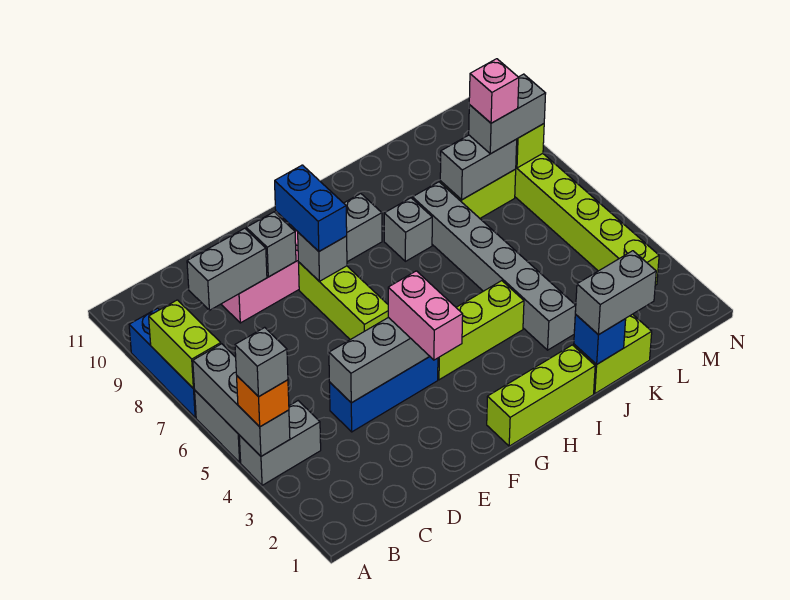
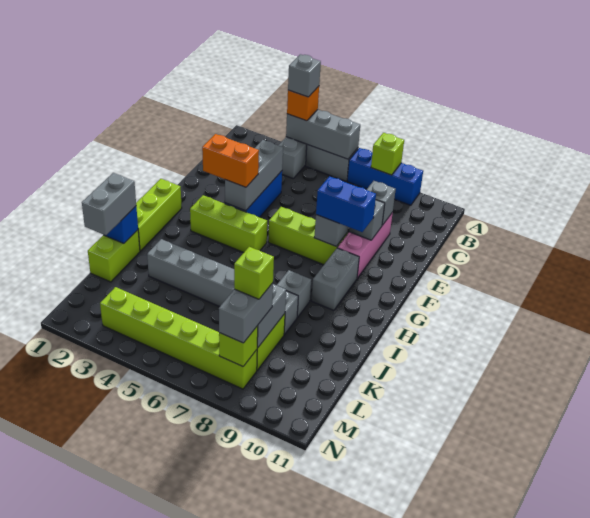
lime brick A7:A8 level 2 -> lime brick A8 level 2
grey brick C9:D9 level 2 -> grey brick D9 level 2
pink brick F3:F4 level 3 -> orange brick F3:F4 level 3
lime brick G4:I4 level 1 -> lime brick G3:G5 level 1
pink brick L8 level 4 -> lime brick L8 level 4

